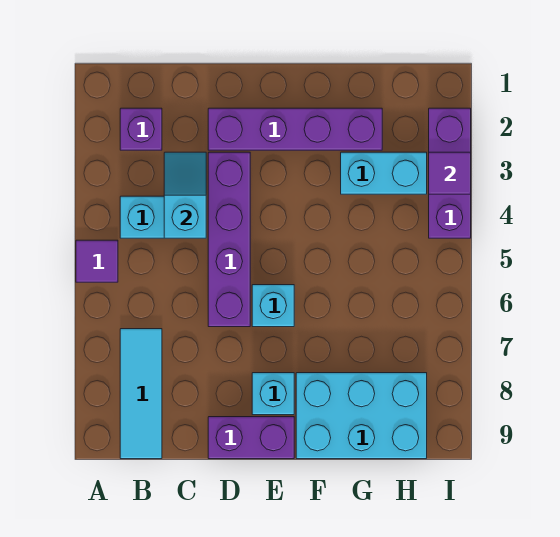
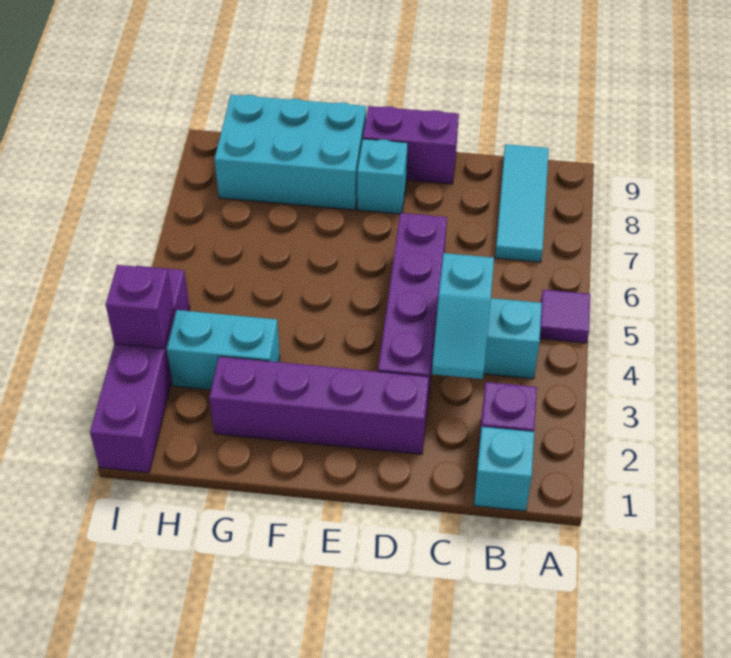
cyan brick E6 level 1 -> cyan brick B1 level 1
purple brick I2:I4 level 1 -> purple brick I1:I4 level 1
purple tile I3 level 2 -> purple brick I3 level 2

